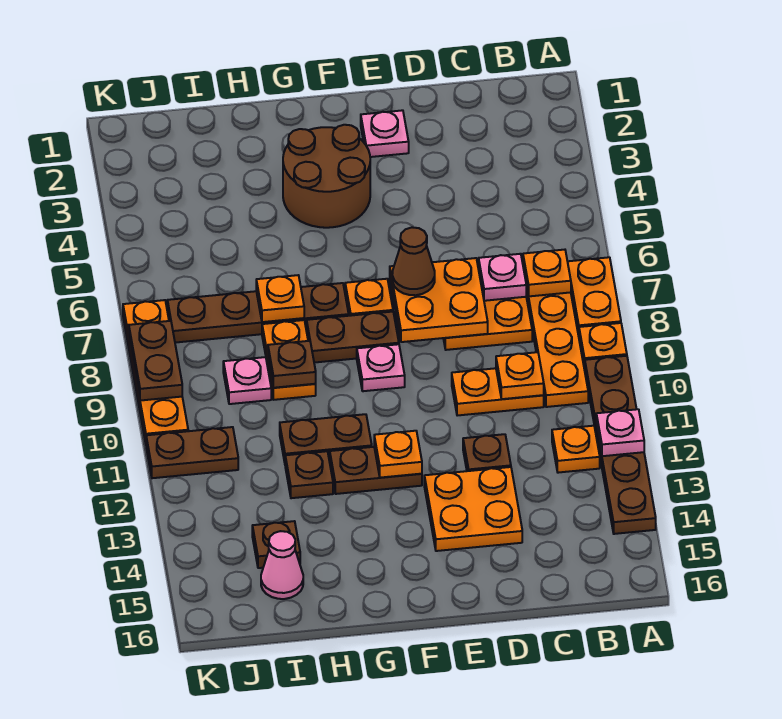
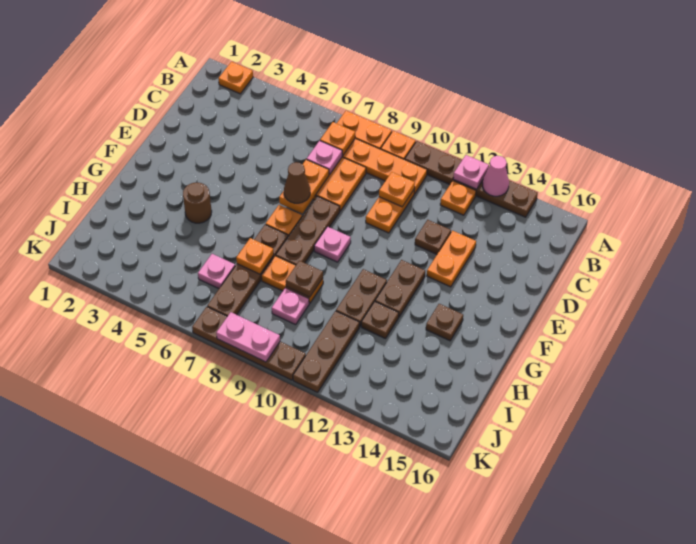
orange plate D7:E8 level 2 -> orange plate D7:E7 level 2
orange plate D13:E14 level 1 -> orange plate D13:E13 level 1
pink plate E2 level 1 -> pink plate I6 level 1
brown round brick F3:G4 level 1 -> brown round brick G4 level 1
brown plate F8:G8 level 1 -> brown plate E8:G8 level 1
orange plate F12 level 2 -> orange plate A2 level 1
brown plate I14 level 1 -> brown plate G14 level 1
pink cone I15 level 1 -> pink cone A13 level 2
brown plate J11:K11 level 1 -> brown plate I11:K11 level 1
orange plate K7:K10 level 1 -> brown plate K7:K10 level 1
brown plate K8:K9 level 2 -> pink plate K8:K9 level 2

